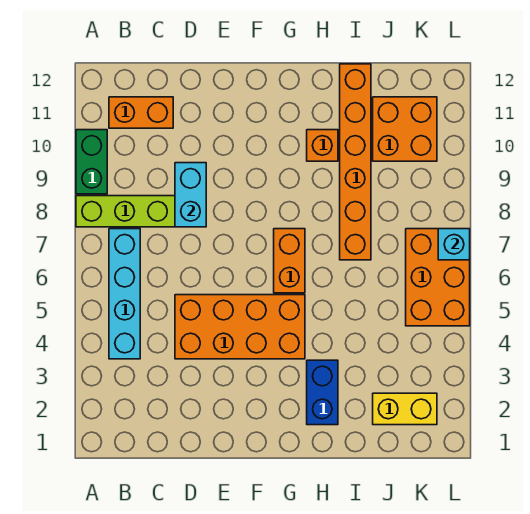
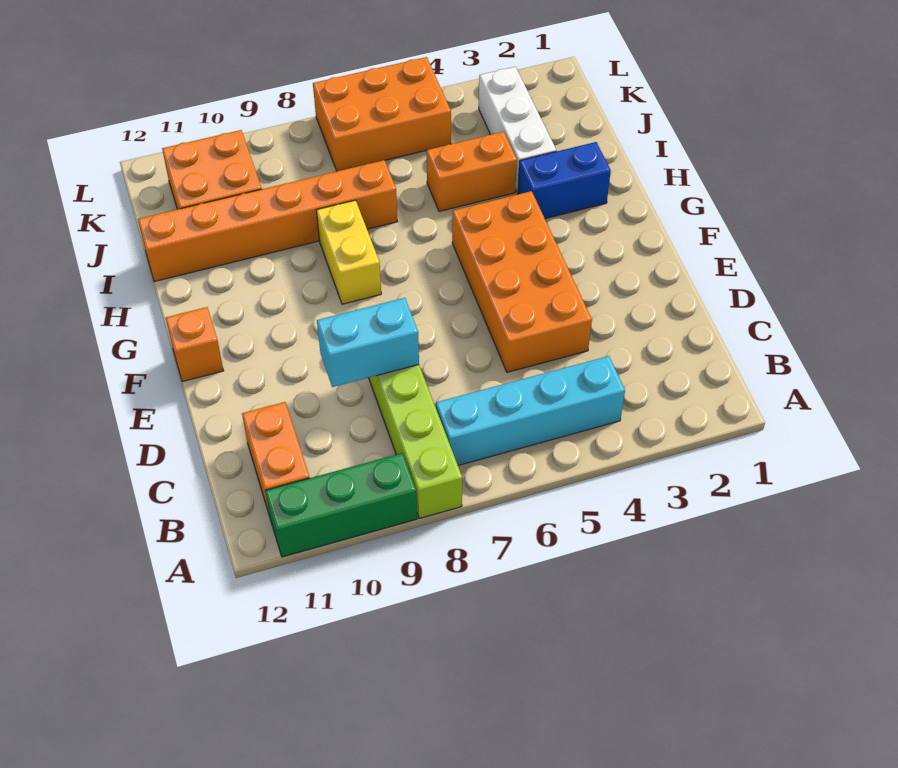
green brick A9:A10 level 1 -> green brick A9:A11 level 1
orange brick G6:G7 level 1 -> orange brick I4:I5 level 1
orange brick H10 level 1 -> orange brick F12 level 1
none -> white brick I3:K3 level 1
yellow brick J2:K2 level 1 -> yellow brick G8:H8 level 1
cyan brick L7 level 2 -> none

